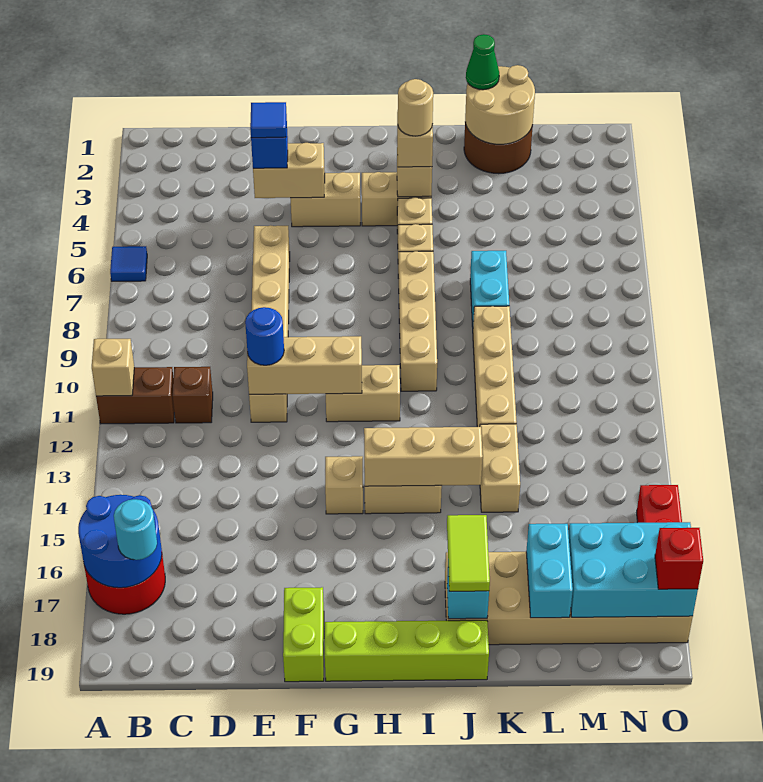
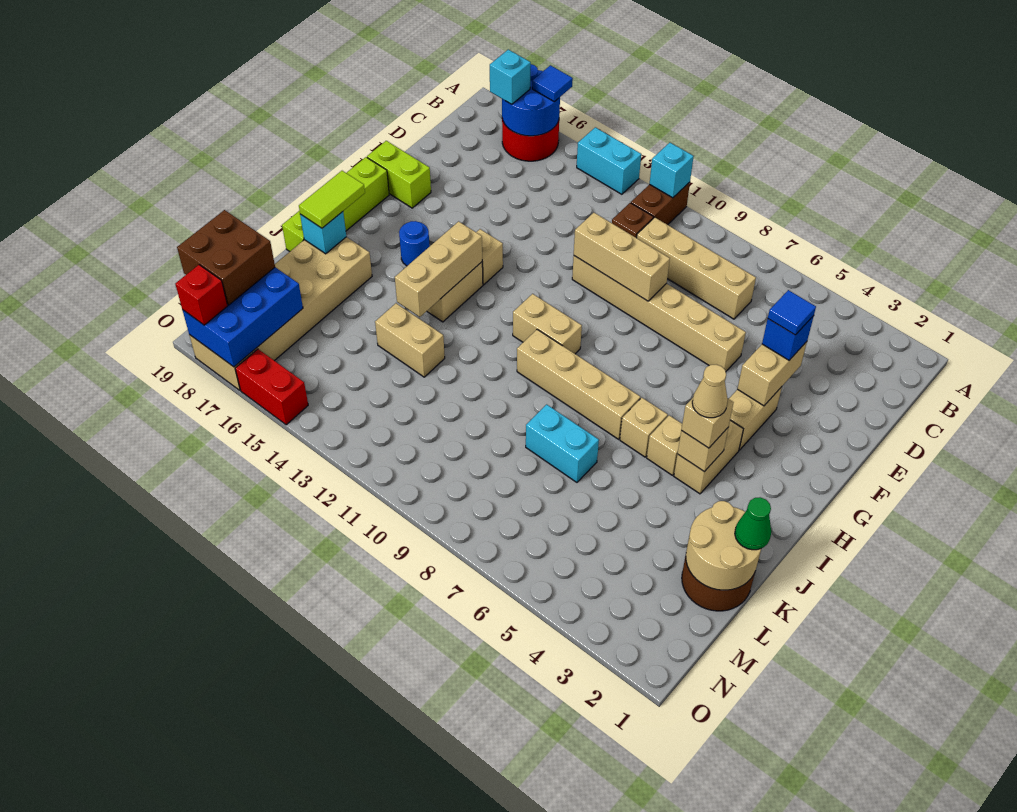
blue tile A6 level 1 -> blue tile A16 level 3
tan brick A11 level 2 -> cyan brick A11 level 2
cyan round brick B17 level 3 -> cyan brick B17 level 3
tan brick E11:G11 level 2 -> tan brick E9:E11 level 2
blue round brick E11 level 3 -> blue round brick H16 level 1
tan brick G11:H11 level 1 -> tan brick H10:H11 level 1
tan round brick I4 level 4 -> tan cone I4 level 4
lime tile J17:J18 level 3 -> lime tile I18:J18 level 3
tan brick K9:K12 level 1 -> tan brick C7:C10 level 1
cyan brick L17:L18 level 2 -> cyan brick A13:A14 level 1
cyan brick M17:O18 level 2 -> blue brick M17:O18 level 2
none -> brown brick M18:N19 level 3

